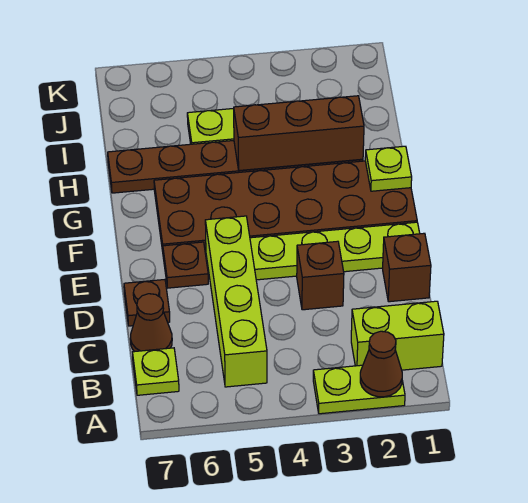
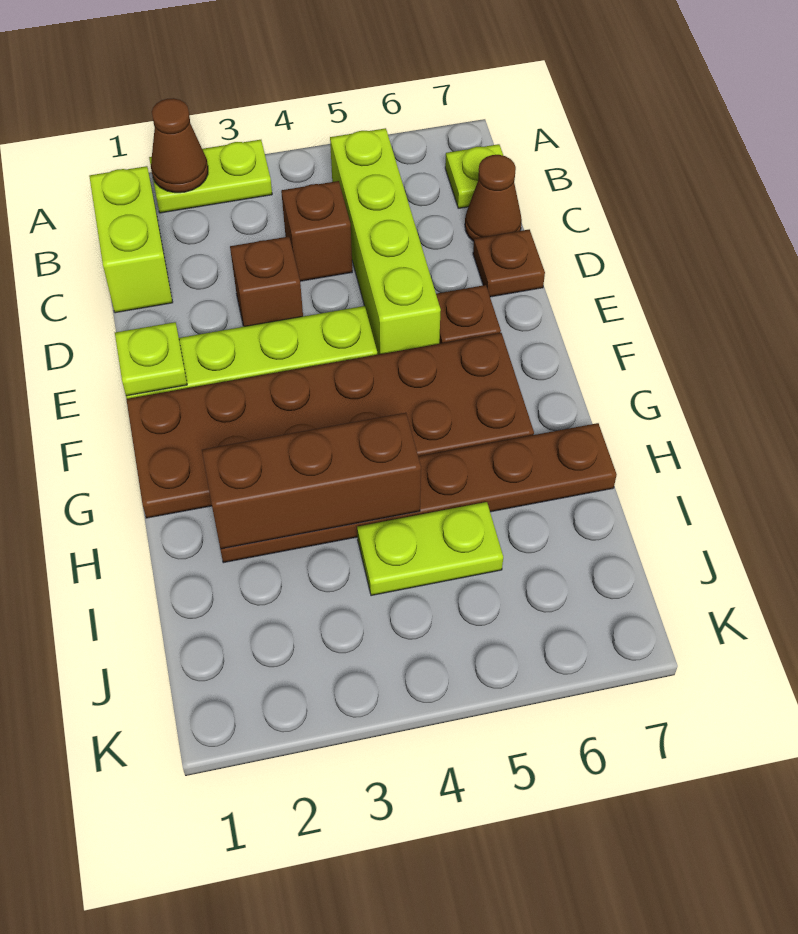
lime brick B1:B2 level 1 -> lime brick B1:C1 level 1
brown brick D1 level 1 -> brown brick C4 level 1
lime plate G1 level 2 -> lime plate E1 level 2

